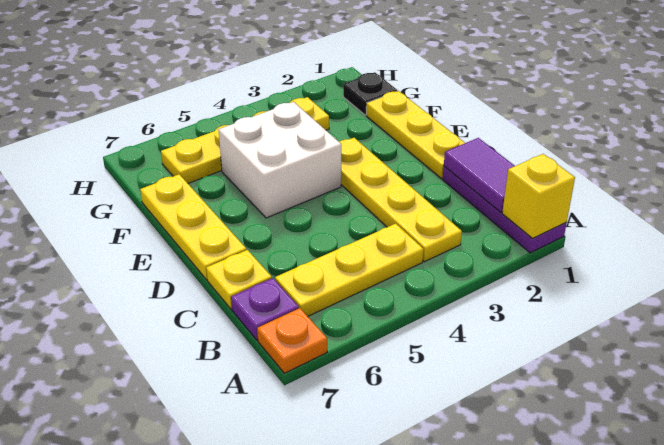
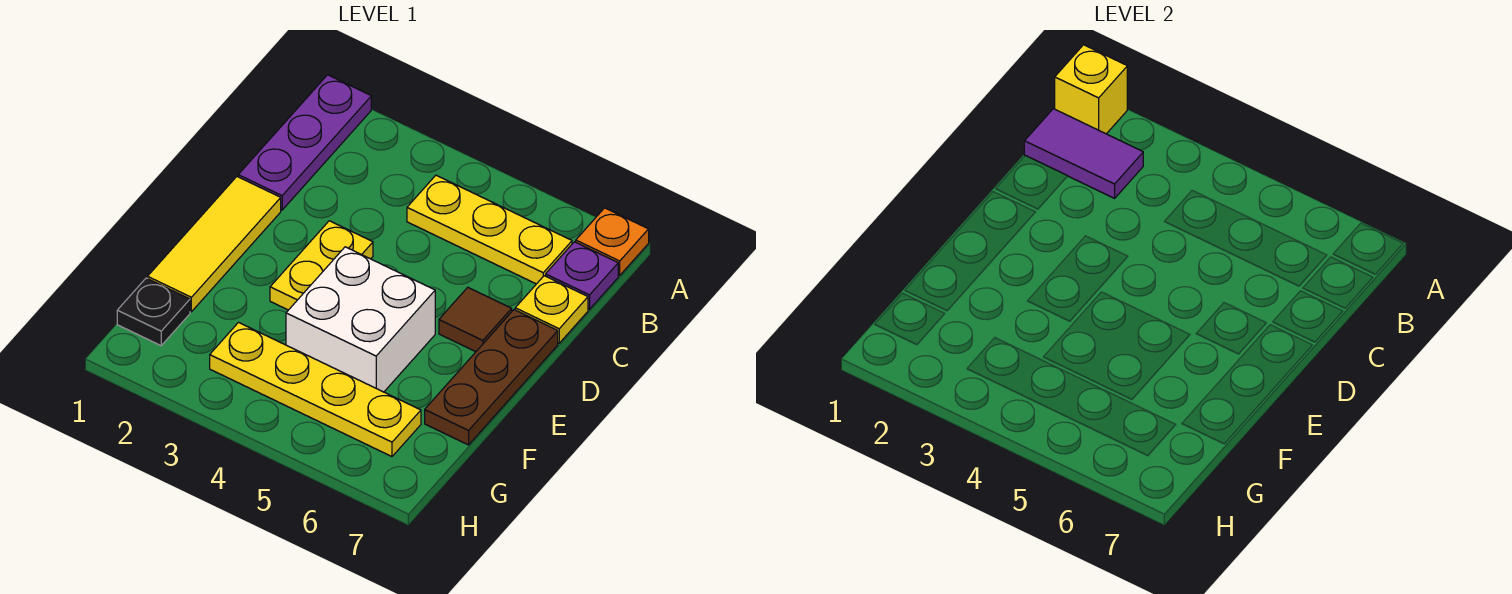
purple tile B1:C1 level 2 -> purple tile B1:B2 level 2
yellow plate B3:E3 level 1 -> yellow plate D3:E3 level 1
yellow plate D1:F1 level 1 -> yellow tile D1:F1 level 1
none -> brown tile D6 level 1
yellow plate D7:F7 level 1 -> brown plate D7:F7 level 1

